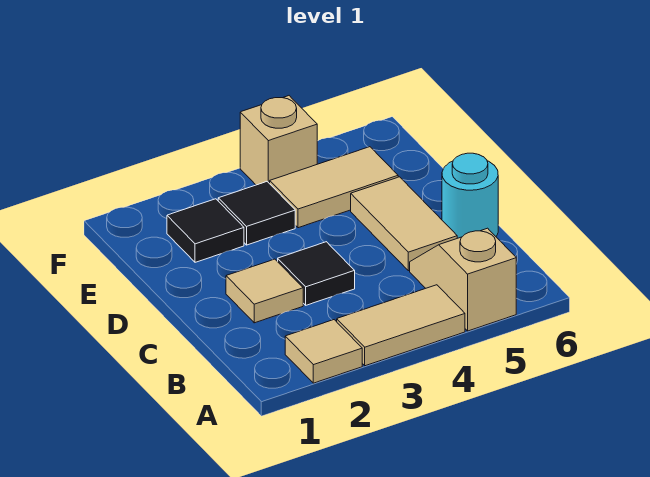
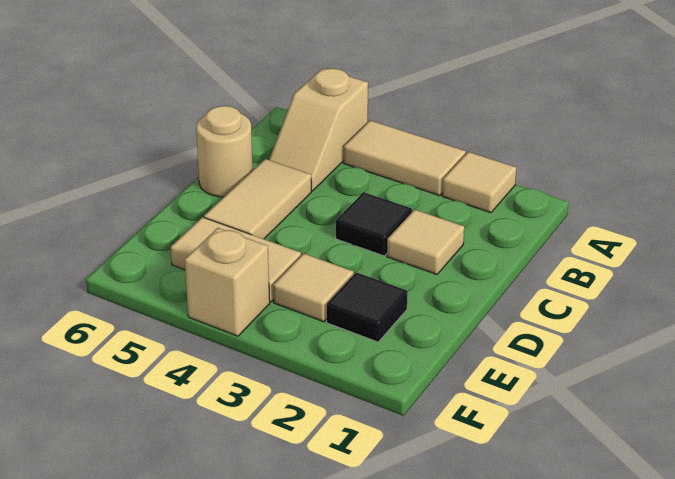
cyan round brick C6 level 1 -> tan round brick C6 level 1
black tile E3 level 1 -> tan tile E3 level 1

